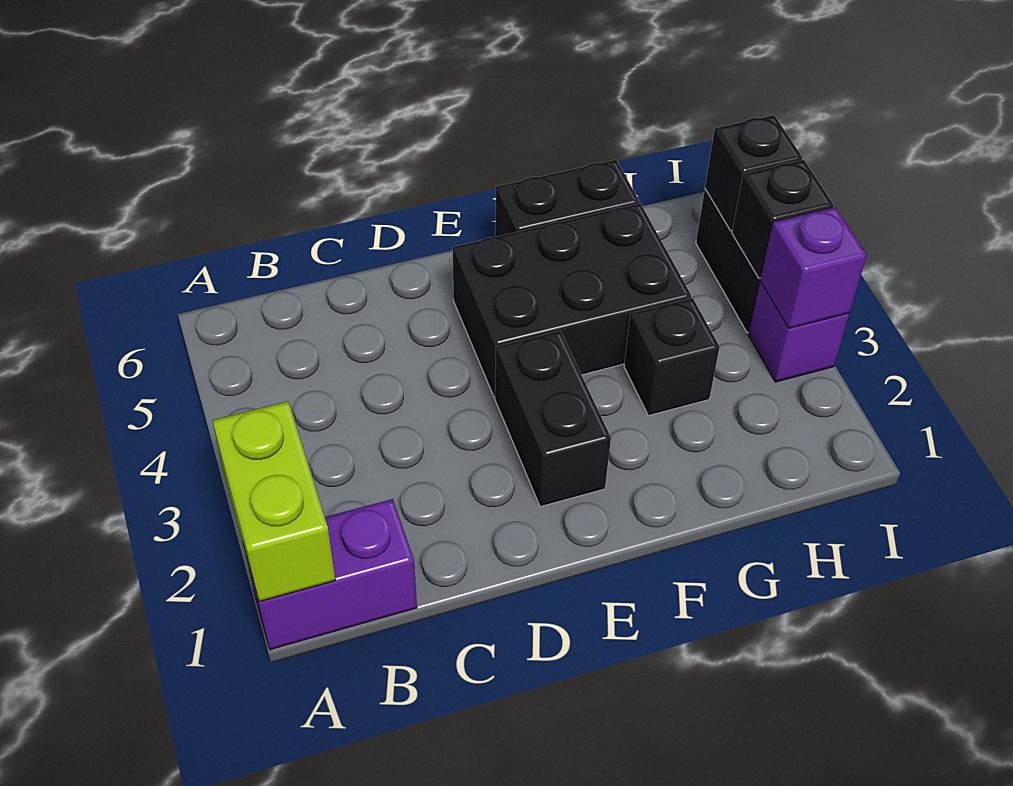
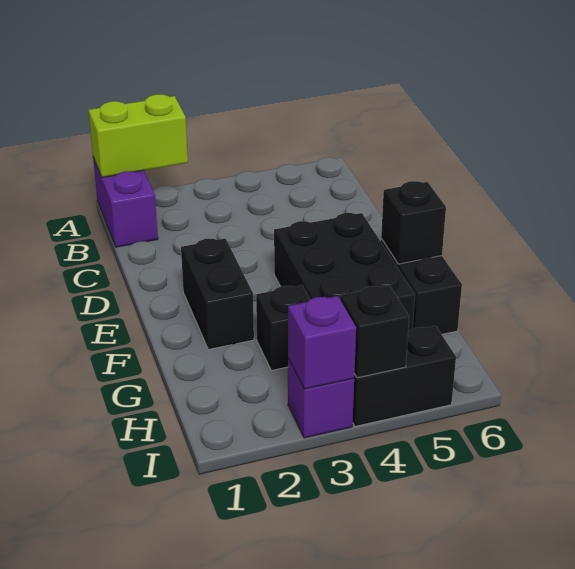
black brick E2:E3 level 1 -> black brick E2:F2 level 1
black brick I5 level 2 -> black brick F6 level 2

